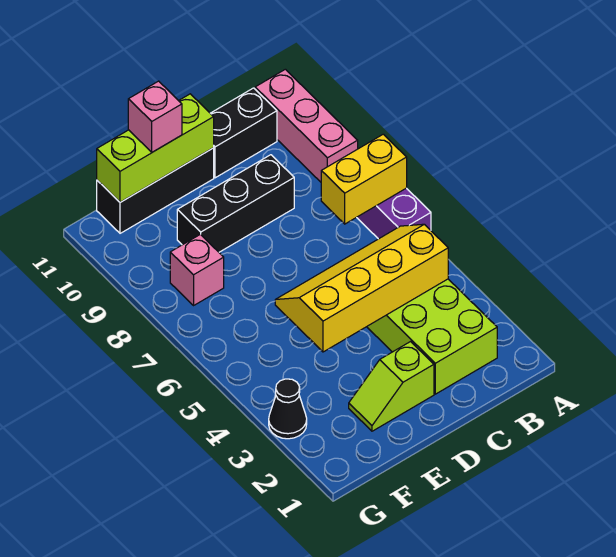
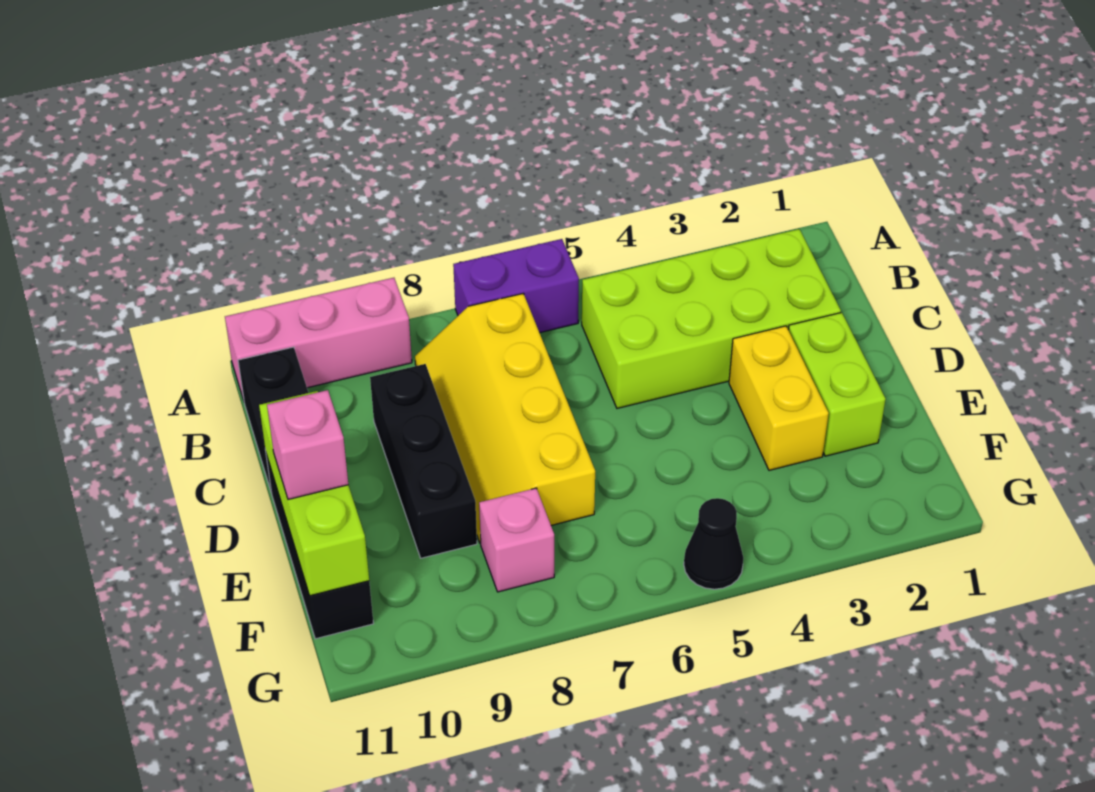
yellow brick A7:B7 level 2 -> yellow brick D3:E3 level 1
yellow slope B4:E5 level 2 top 4 -> yellow slope B7:E8 level 1 top 7
lime slope D2:E2 level 1 top D -> lime brick D2:E2 level 1
black cone G3 level 1 -> black cone G5 level 1

